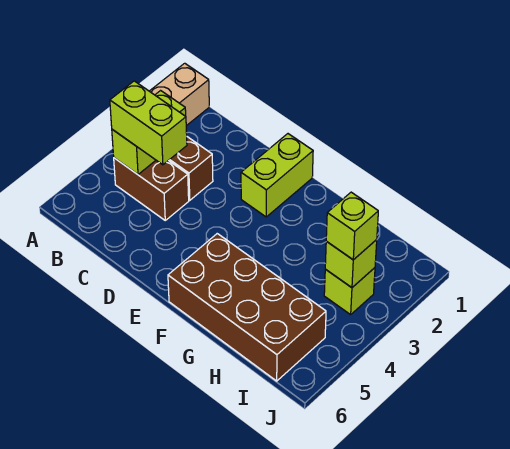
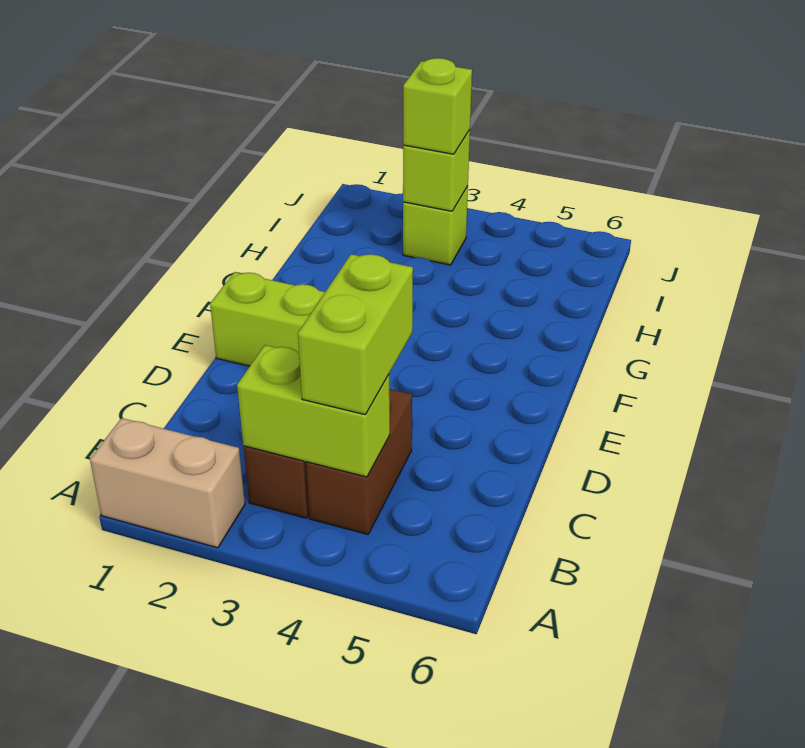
brown brick F5:I6 level 1 -> none

